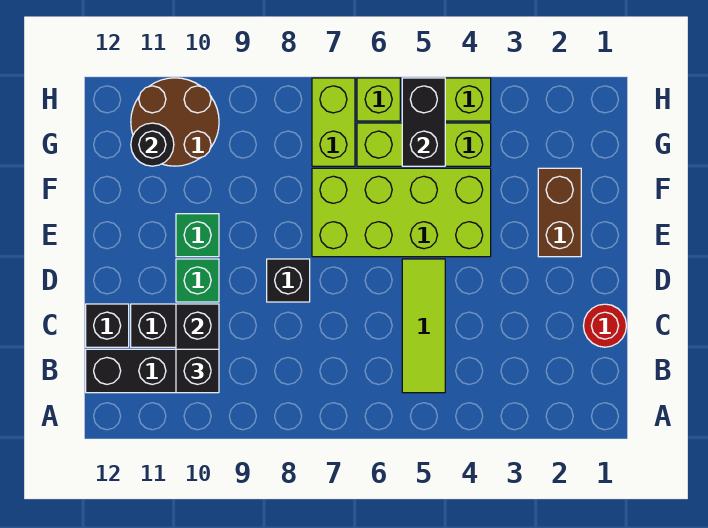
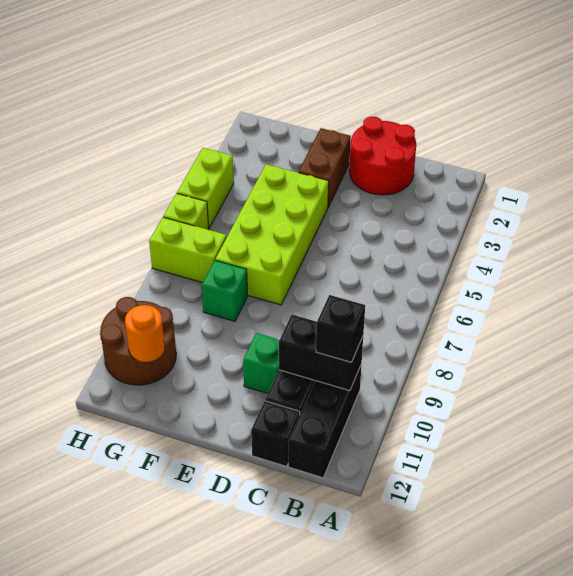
lime tile B5:D5 level 1 -> none
red round brick C1 level 1 -> red round brick C1:D2 level 1
black brick D8 level 1 -> none
brown brick E2:F2 level 1 -> brown brick E2:E3 level 1
green brick E10 level 1 -> green brick F8 level 1
lime brick G4:G6 level 1 -> none
black brick G5:H5 level 2 -> none
black round brick G11 level 2 -> orange round brick G11 level 2

